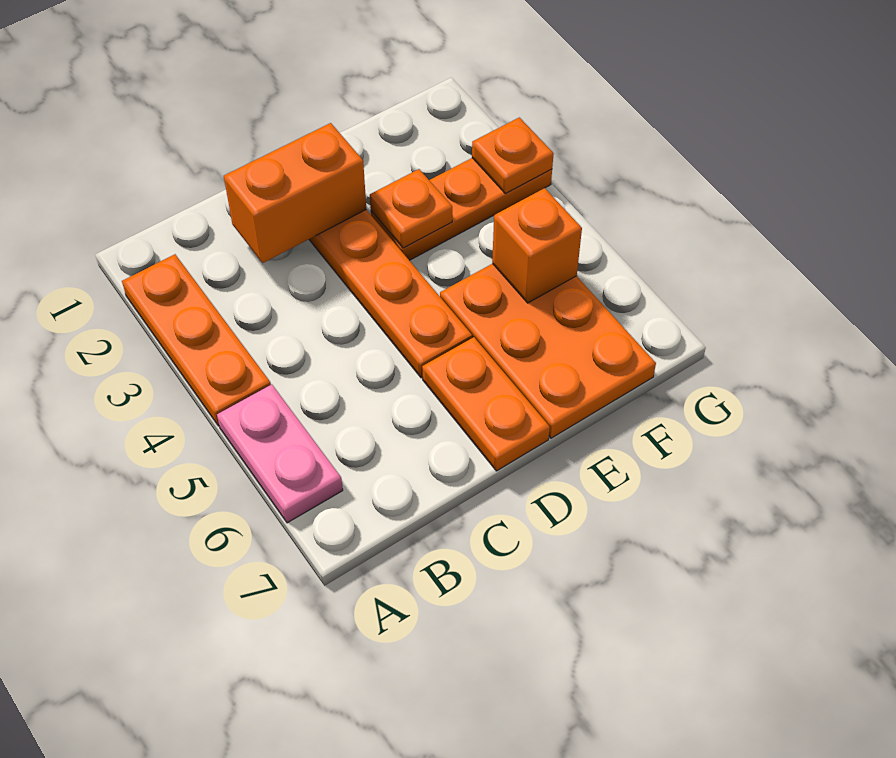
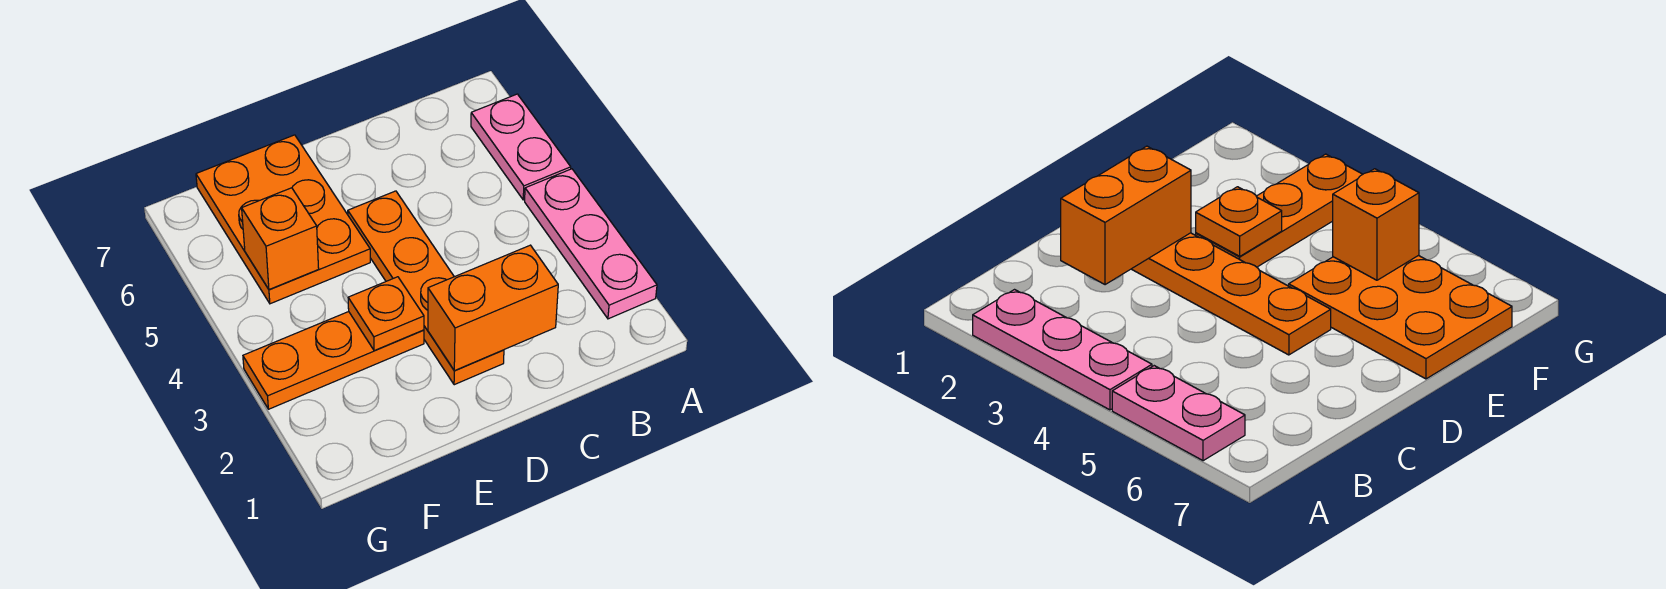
orange plate A2:A4 level 1 -> pink plate A2:A4 level 1
orange plate D6:D7 level 1 -> none
orange plate G3 level 2 -> none

